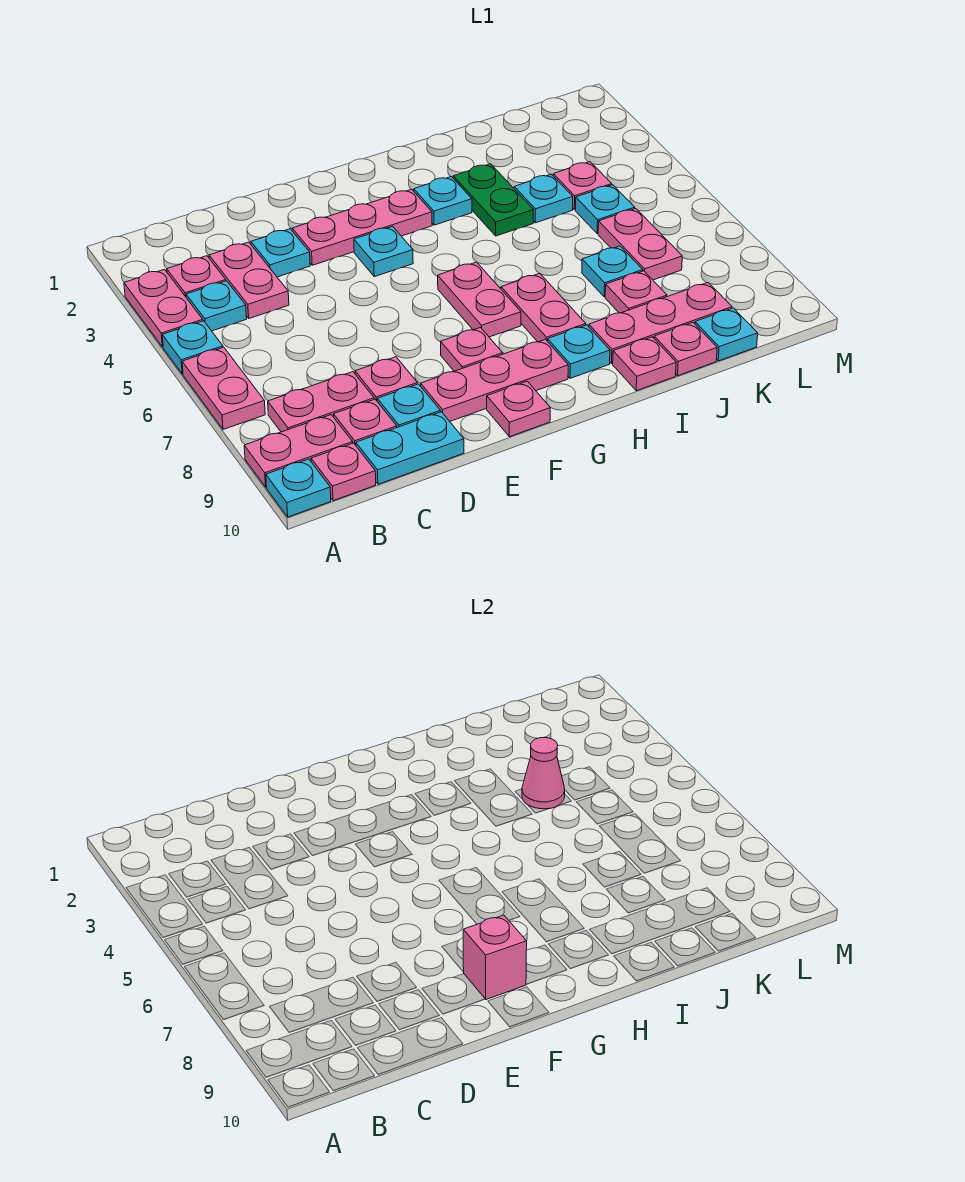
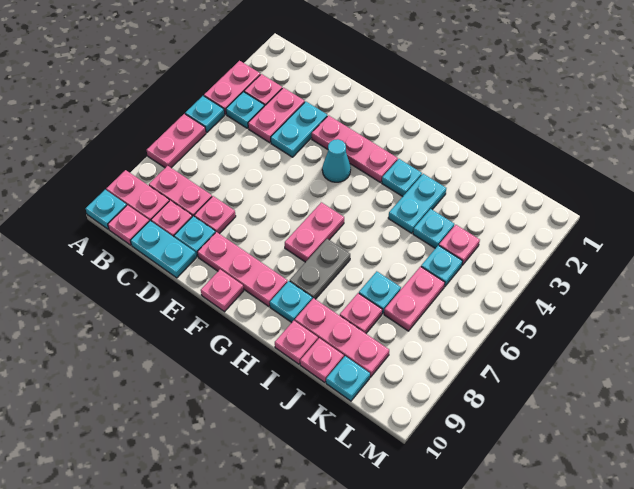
cyan plate D3 level 1 -> cyan plate D3:D4 level 1
cyan plate F4 level 1 -> cyan cone F4 level 1
pink plate F8 level 1 -> none
pink brick F9 level 2 -> none
pink plate H7:H8 level 1 -> grey plate H7:H8 level 1
green plate I3:I4 level 1 -> cyan plate I3:I4 level 1
pink cone J4 level 2 -> none

